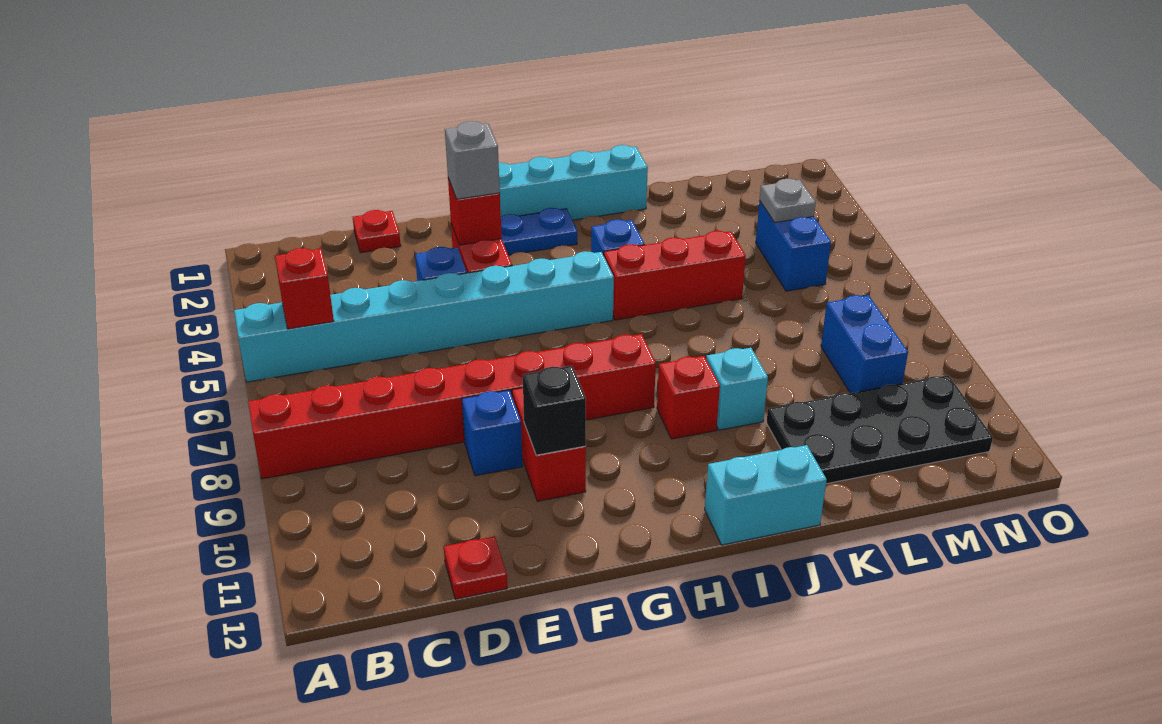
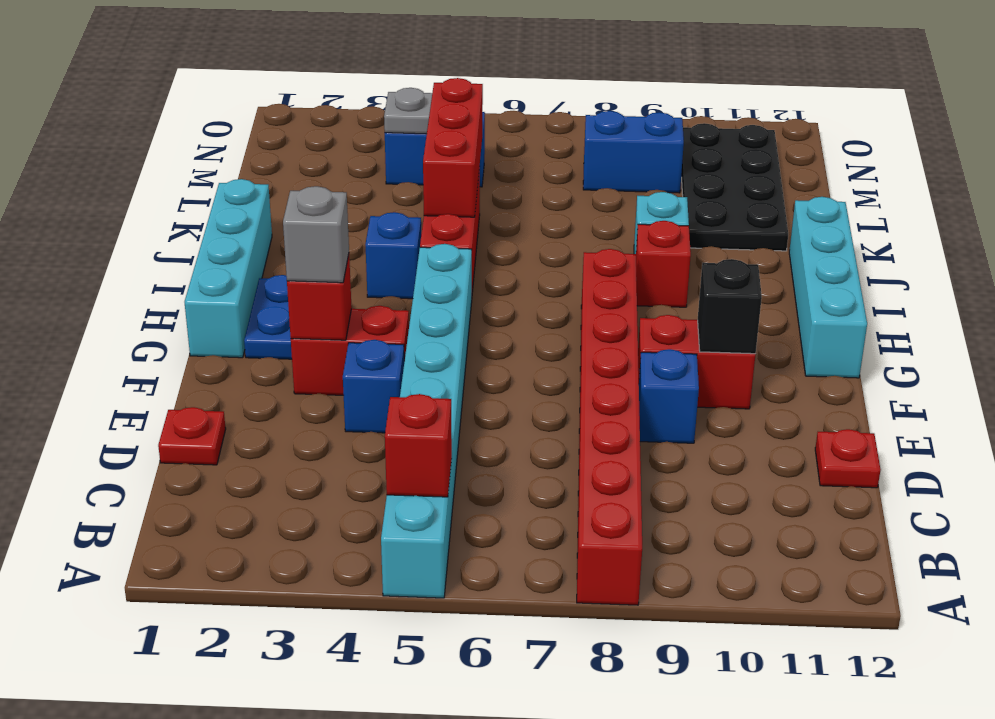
cyan brick I12:J12 level 1 -> cyan brick G12:J12 level 1
none -> red brick J5:L5 level 2

